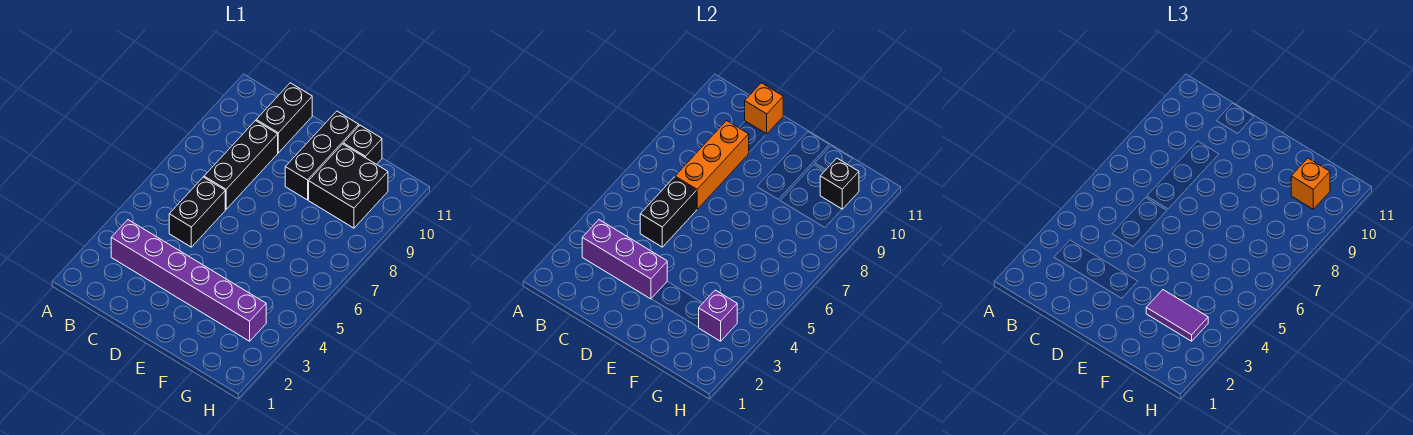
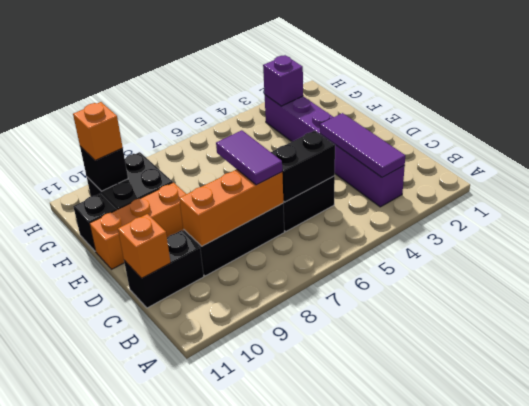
purple brick B3:D3 level 2 -> purple tile B3:D3 level 2
black brick E9:E11 level 1 -> orange brick E9:E11 level 1
purple tile F3:G3 level 3 -> purple tile C7:D7 level 3

